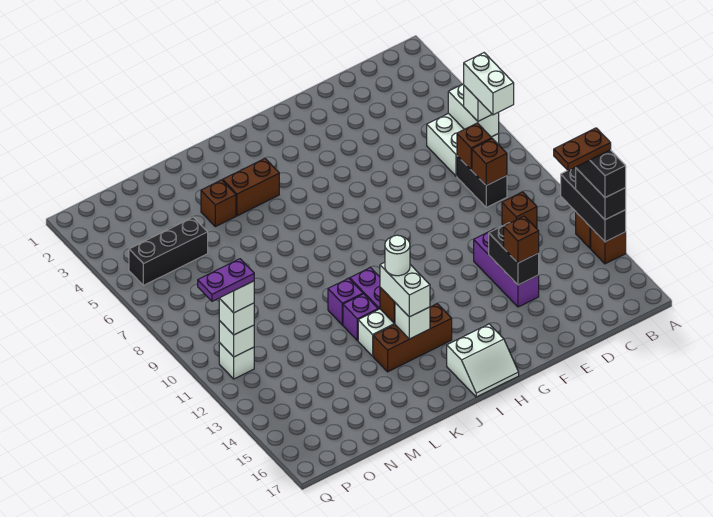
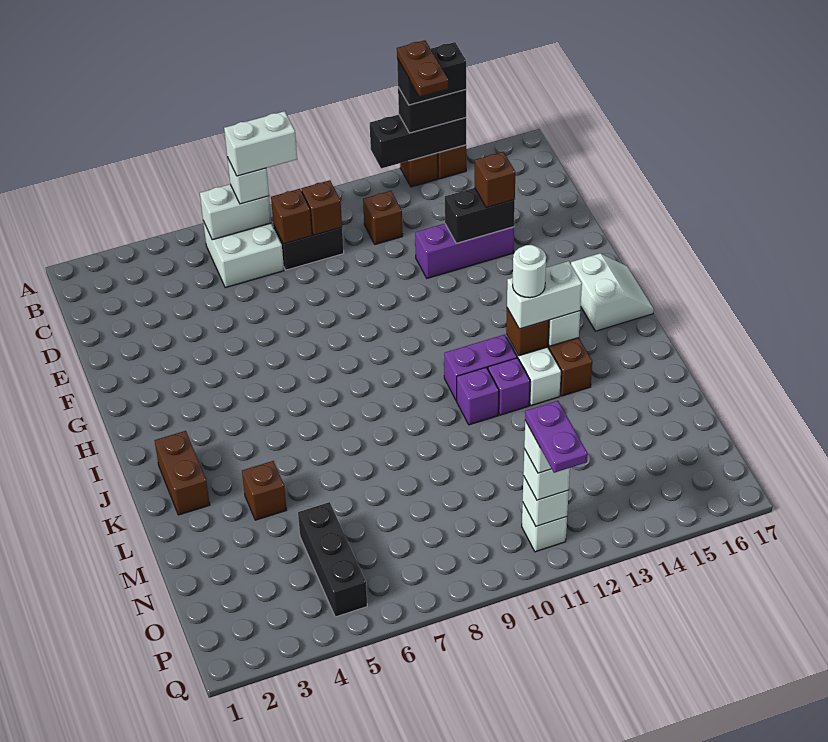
brown brick J4:K4 level 1 -> brown brick J2:K2 level 1

